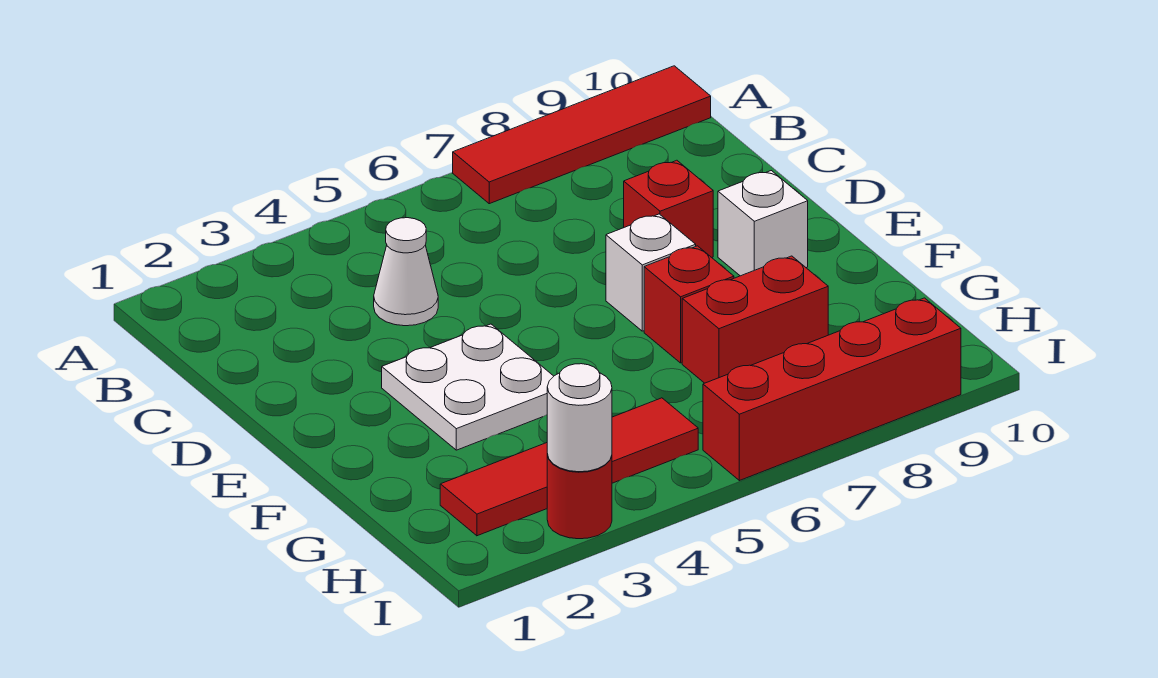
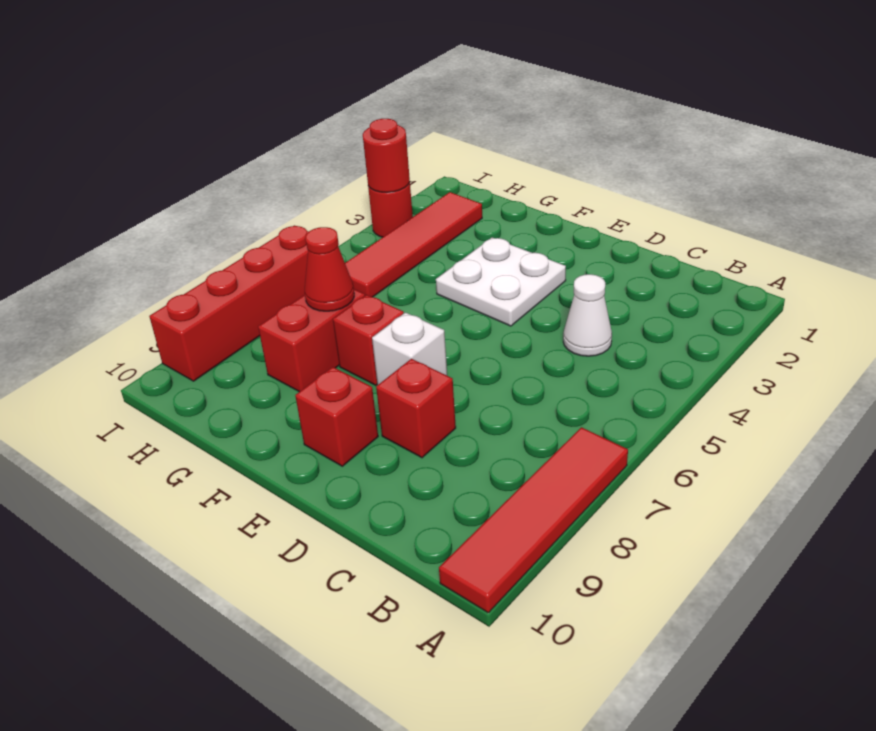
white brick E9 level 1 -> red brick E9 level 1
none -> red cone G7 level 2
white round brick I3 level 2 -> red round brick I3 level 2

